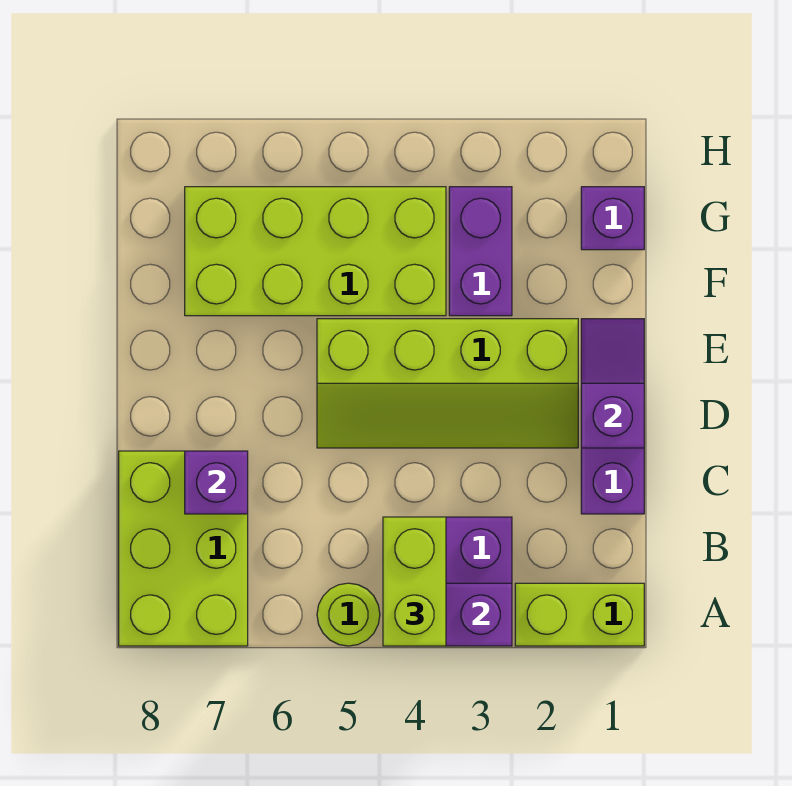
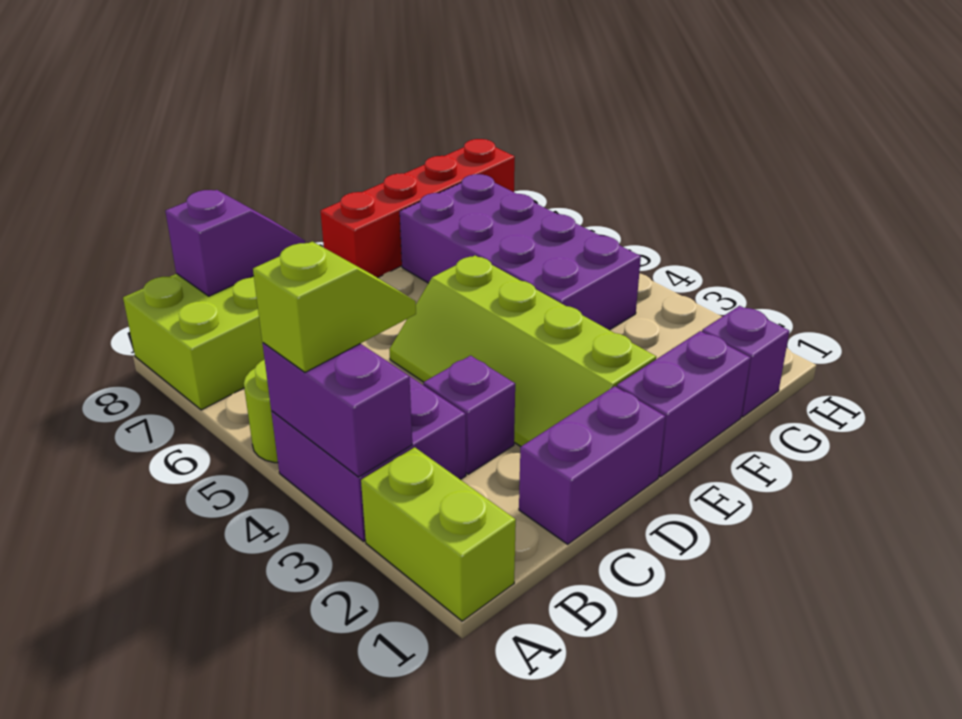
lime brick A4:B4 level 3 -> lime slope A4:B4 level 3 top A
purple brick C7 level 2 -> purple brick C3 level 1
purple slope D1:E1 level 2 top D -> purple slope B8:C8 level 2 top B
none -> red brick E8:H8 level 1
purple brick F3:G3 level 1 -> purple brick E1:F1 level 1
lime brick F4:G7 level 1 -> purple brick F4:G7 level 1

